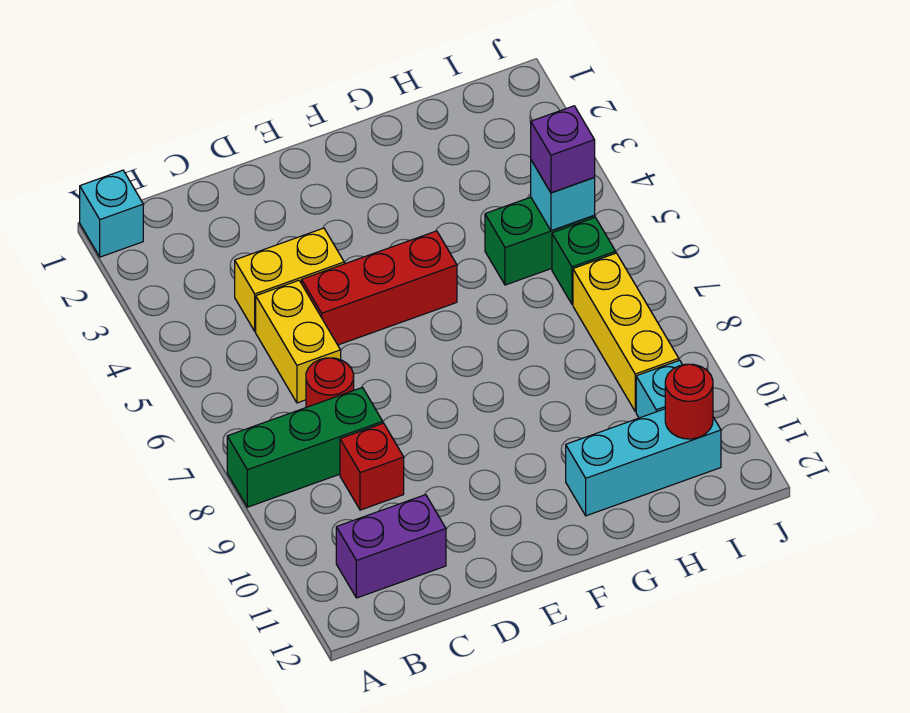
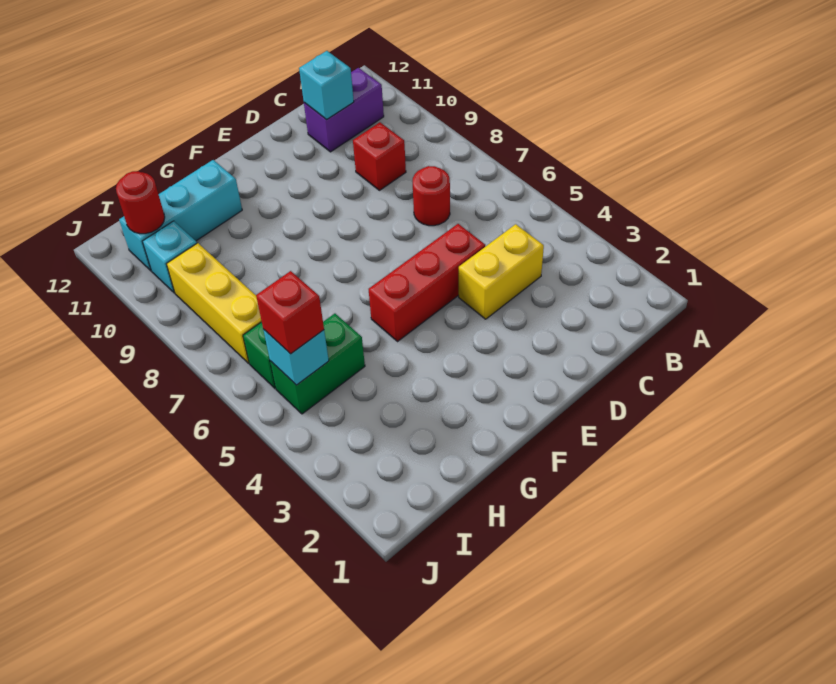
cyan brick A1 level 1 -> cyan brick C11 level 2
green brick A8:C8 level 1 -> none
yellow brick C5:C6 level 1 -> none
purple brick I5 level 3 -> red brick I5 level 3

